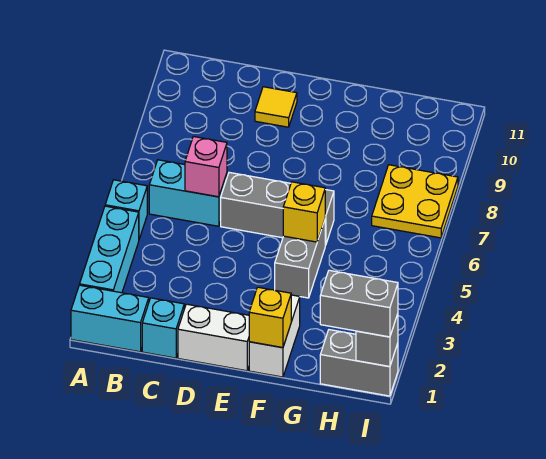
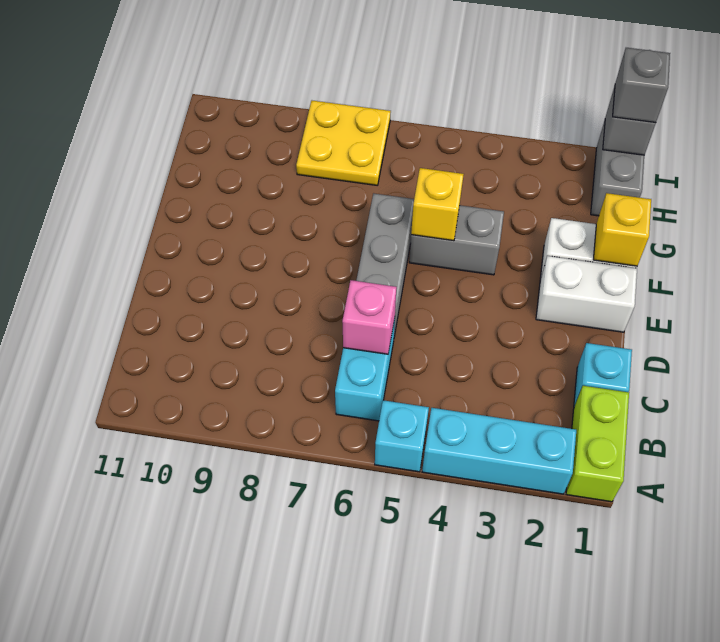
cyan brick A1:B1 level 1 -> lime brick A1:B1 level 1
white brick D1:E1 level 1 -> white brick E1:E2 level 1
yellow tile D10 level 1 -> none
grey brick H1:I1 level 3 -> grey brick I1 level 3

